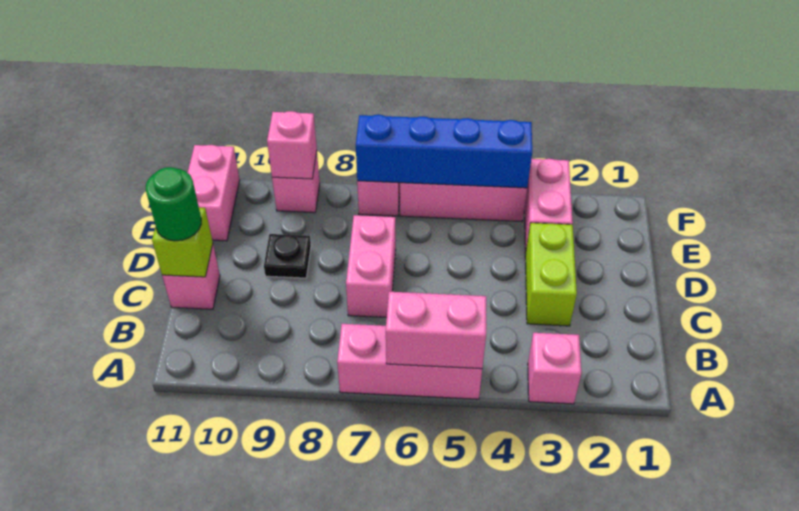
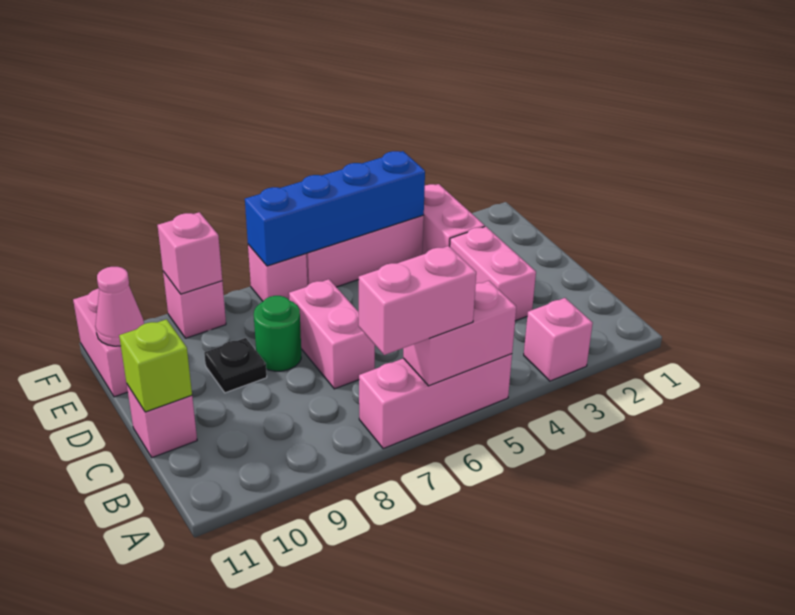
none -> pink brick A6:A7 level 3
lime brick C3:D3 level 1 -> pink brick C3:D3 level 1
green round brick C11 level 3 -> green round brick D8 level 1
none -> pink cone E11 level 2

